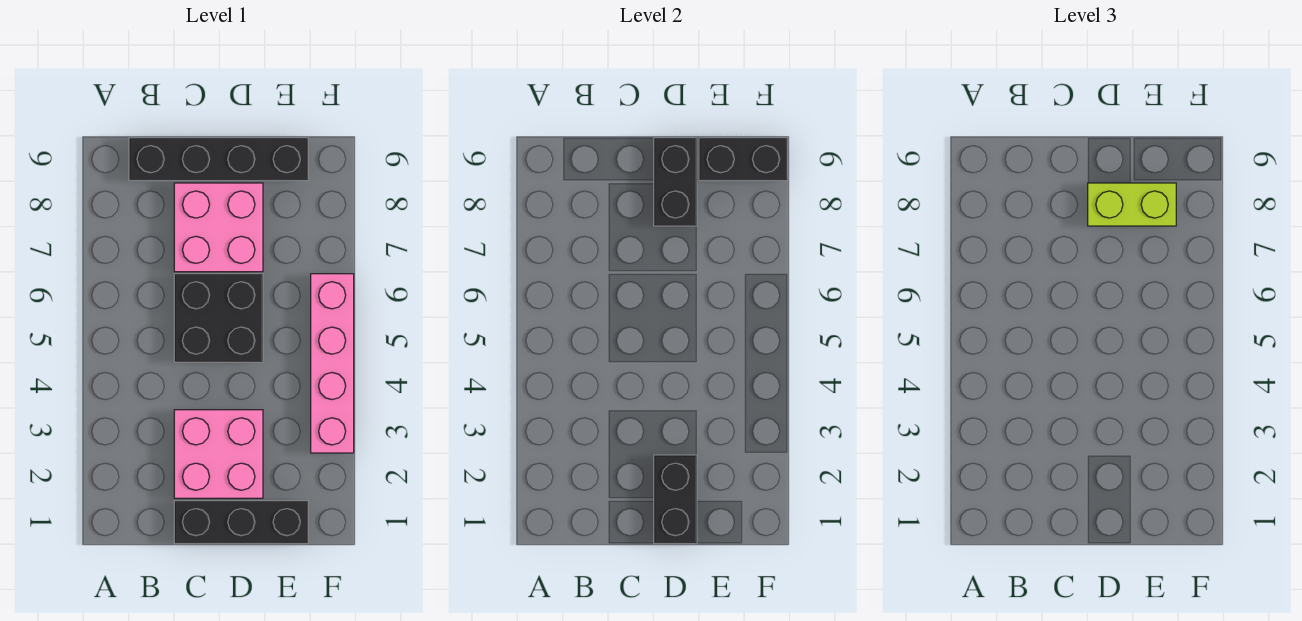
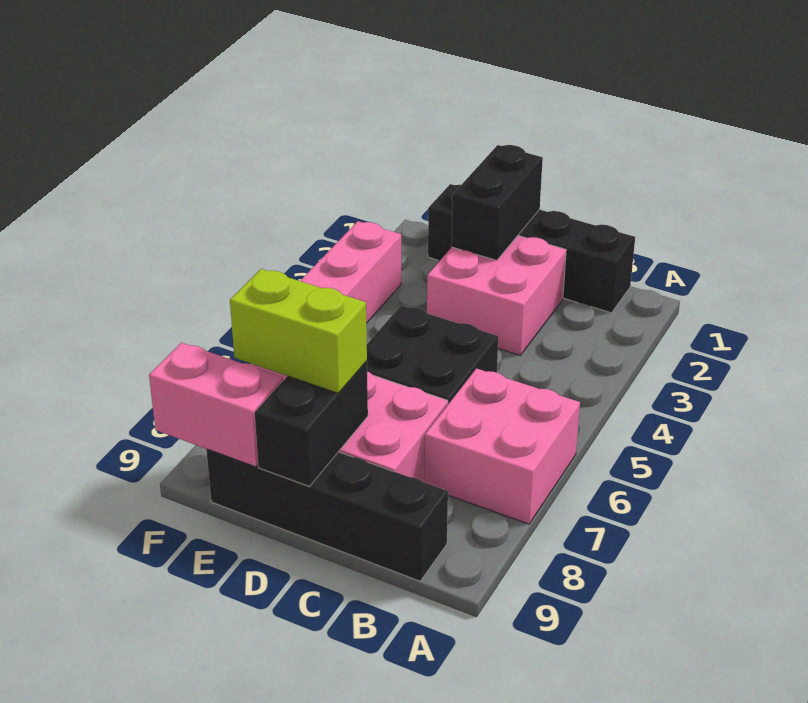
none -> pink brick A6:B7 level 1
black brick C1:E1 level 1 -> black brick B1:E1 level 1
black brick E9:F9 level 2 -> pink brick E9:F9 level 2

